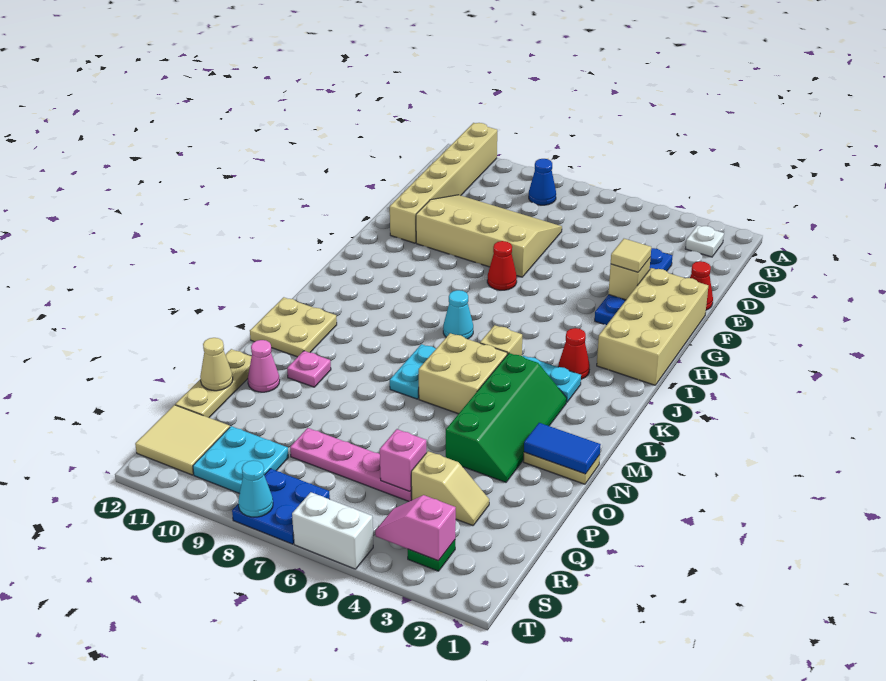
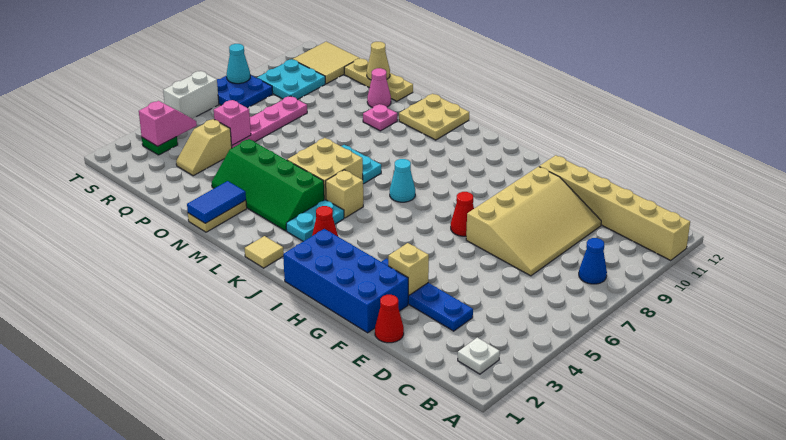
tan brick F1:I2 level 1 -> blue brick F1:I2 level 1
tan tile F3 level 3 -> tan tile K1 level 1

